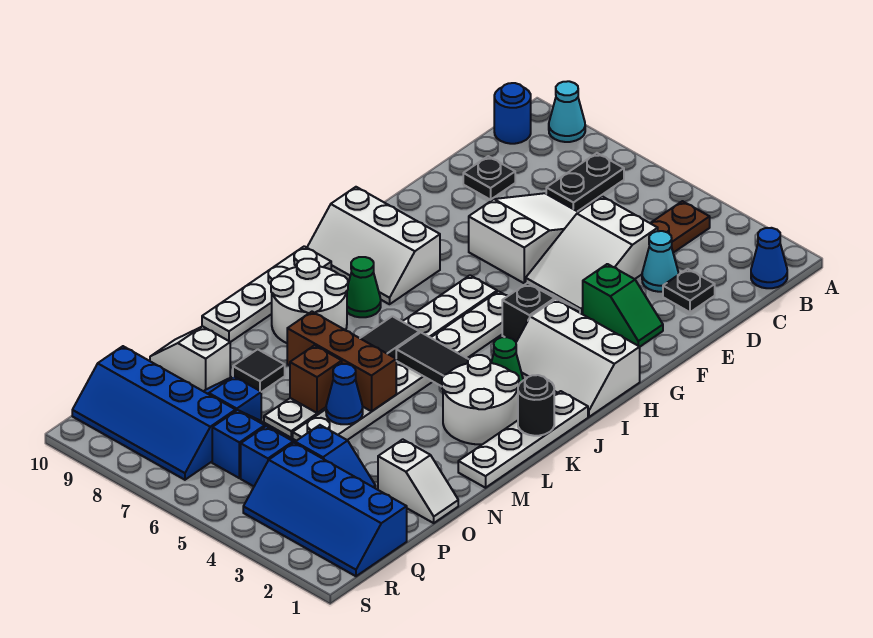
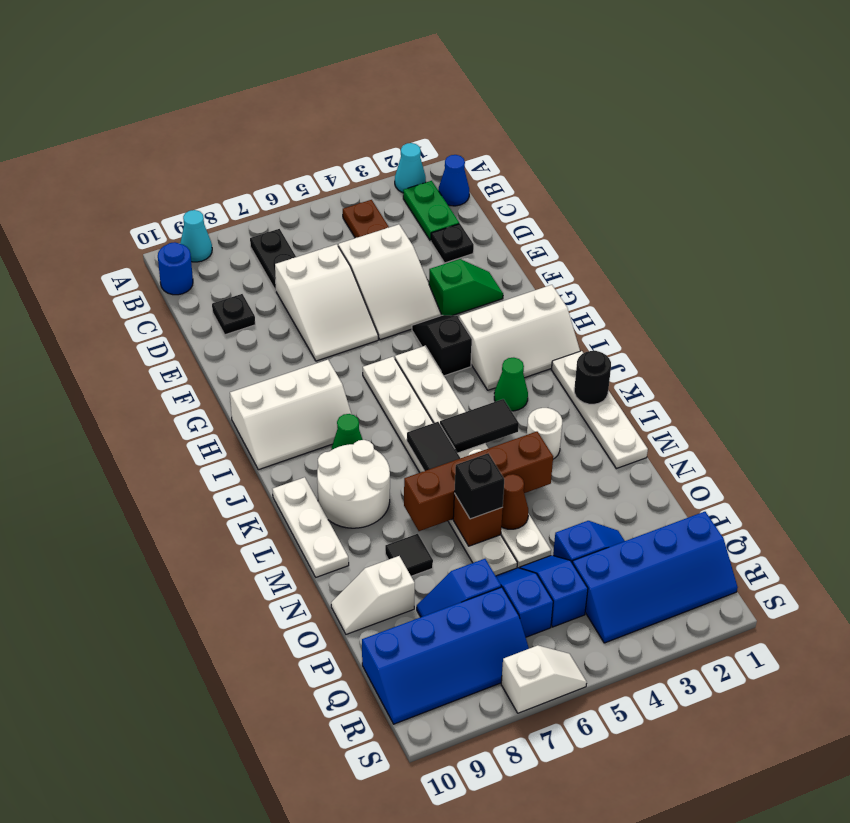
none -> green plate B2:C2 level 1
cyan cone D3 level 1 -> cyan cone A2 level 1
white slope D6:F7 level 1 top F -> white slope D6:F7 level 1 top D
white plate J10:M10 level 1 -> white plate K10:M10 level 1
white round brick K2:L3 level 1 -> white round brick L3 level 1
brown brick M5:M7 level 2 -> brown brick M4:M7 level 2
blue cone N5 level 2 -> brown cone N5 level 2
none -> black brick N6 level 3
white slope O1:O2 level 1 top 2 -> white slope S6:S7 level 1 top 7

